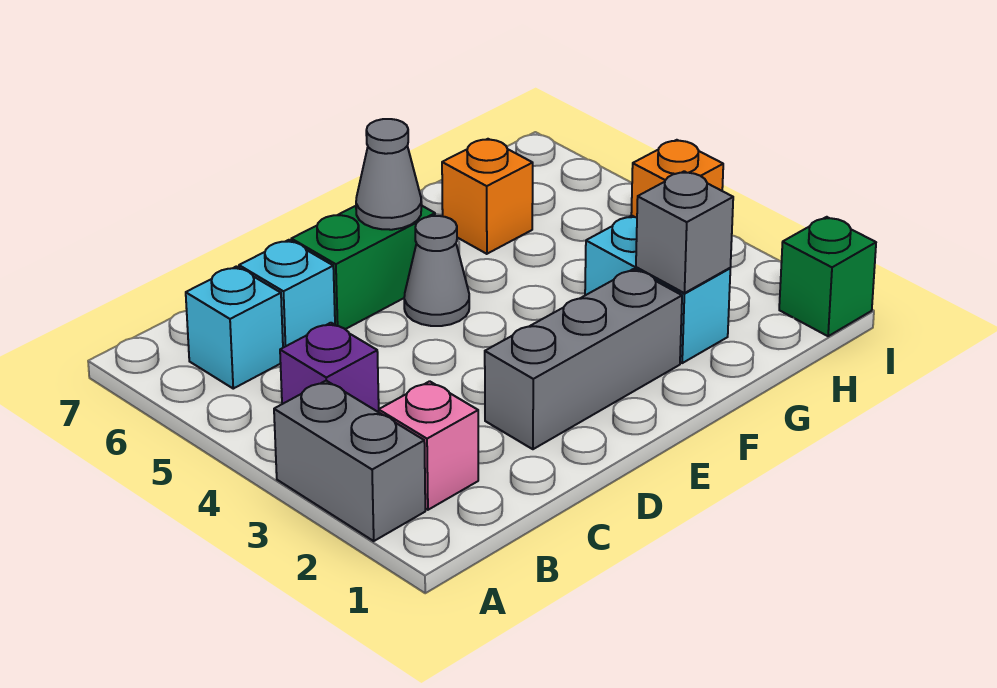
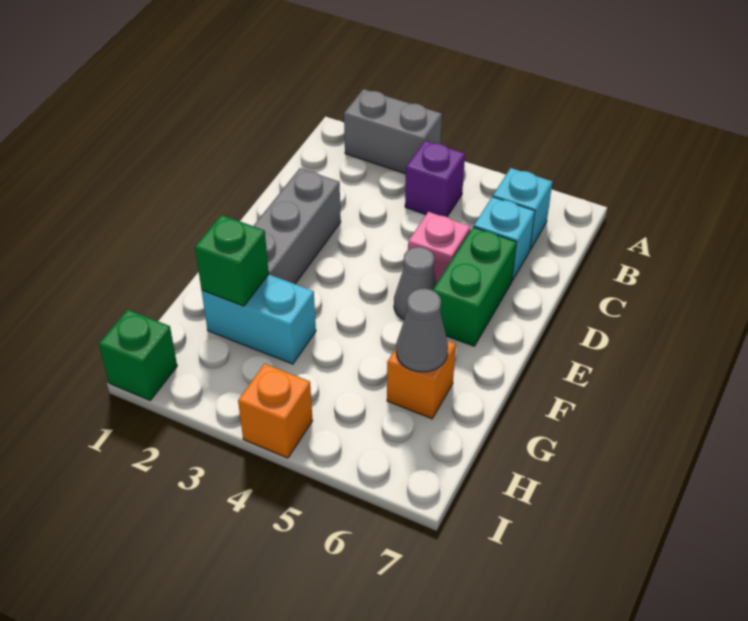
pink brick B2 level 1 -> pink brick D5 level 1
grey cone E6 level 2 -> grey cone G6 level 2
grey brick G2 level 2 -> green brick G2 level 2

